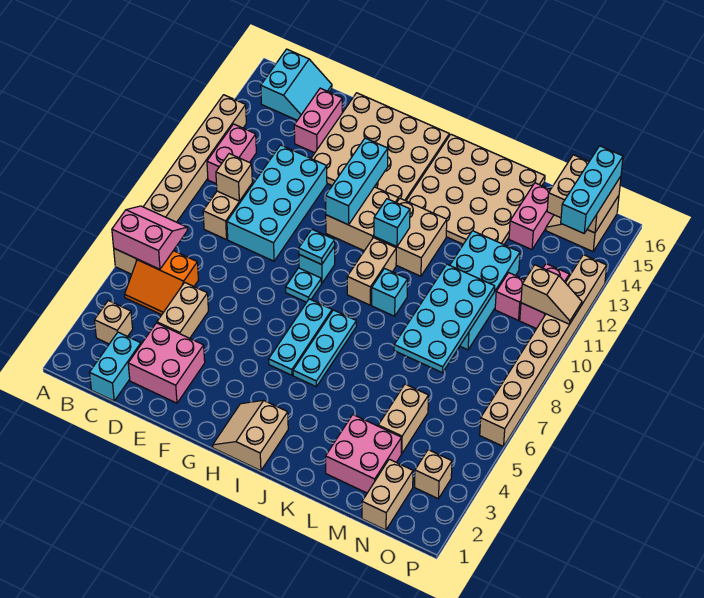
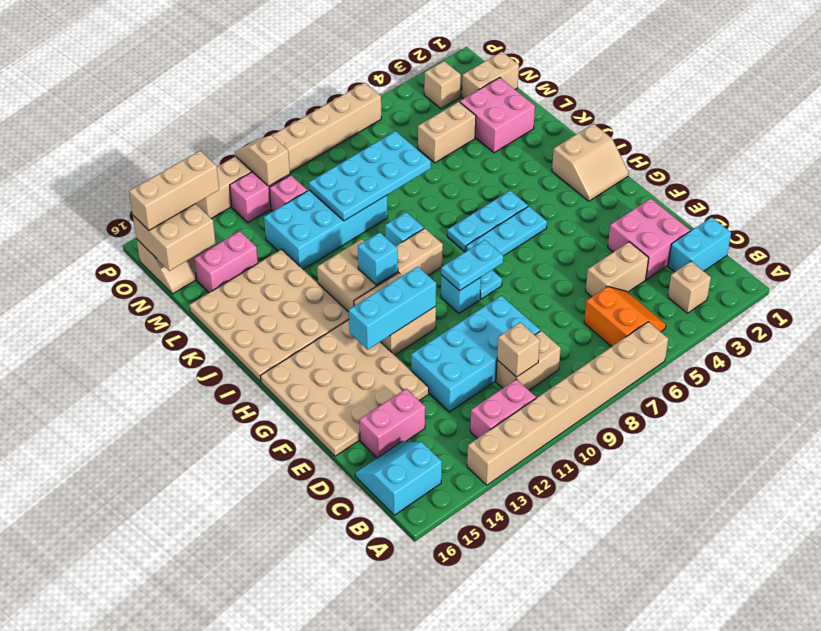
pink slope A6:B7 level 2 top 6 -> none
cyan plate G9 level 2 -> cyan plate G8:G9 level 2
cyan brick O14:O16 level 3 -> tan brick O14:O16 level 3

